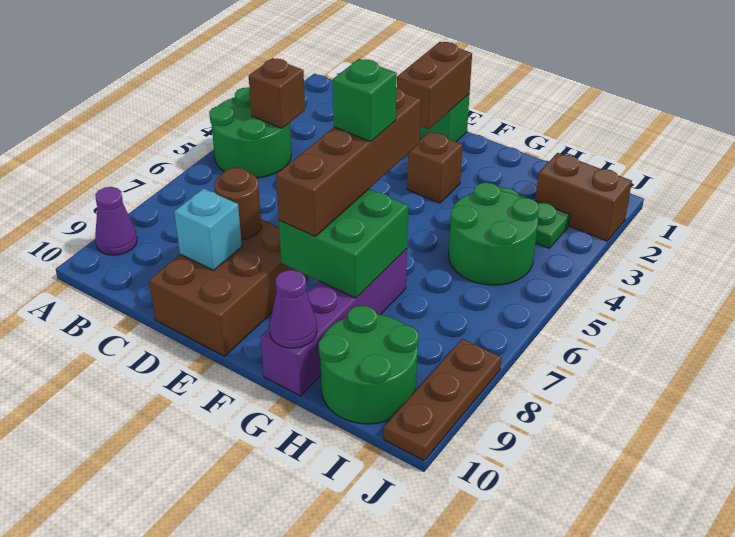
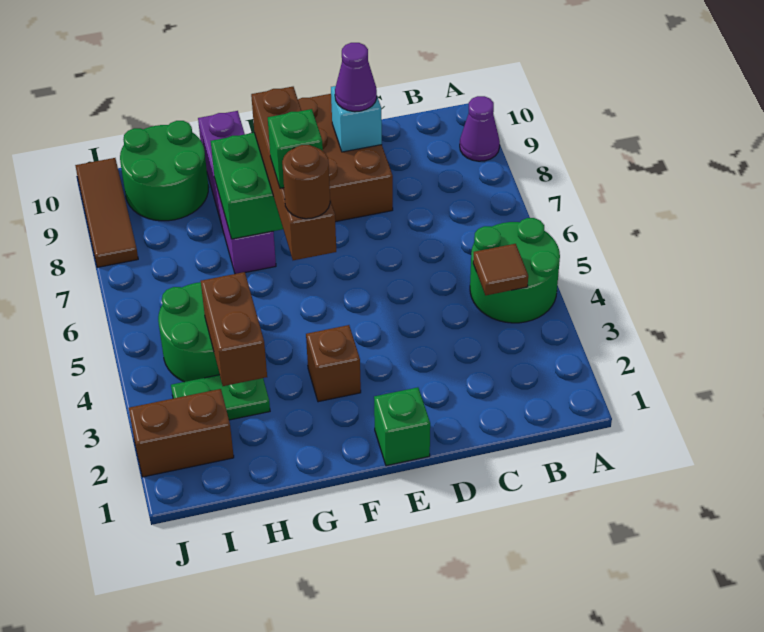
brown brick B4 level 2 -> brown tile B4 level 2
brown round brick D8 level 2 -> brown round brick F5 level 4
brown brick E1:E2 level 2 -> brown brick H3:H4 level 2
purple cone G10 level 2 -> purple cone D9 level 3
brown plate J8:J10 level 1 -> brown tile J8:J10 level 1

